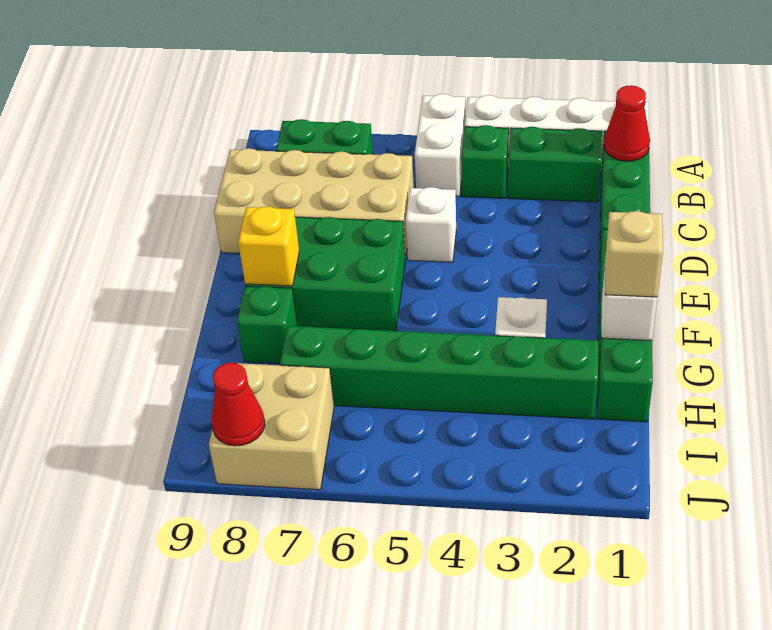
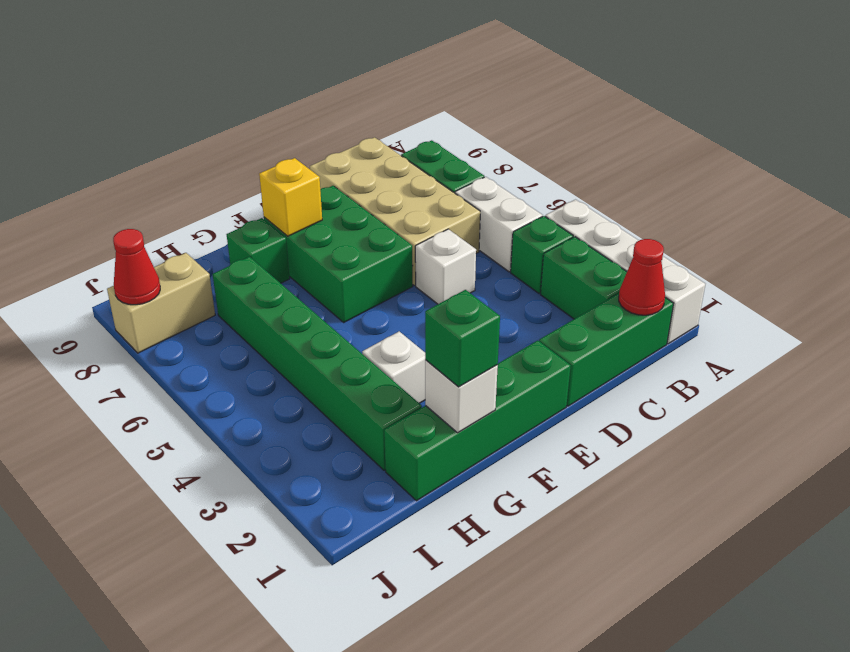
white brick A5:B5 level 1 -> white brick B5:B6 level 1
tan brick G1 level 3 -> green brick G1 level 3
tan brick I7:J8 level 1 -> tan brick I8:J8 level 1

